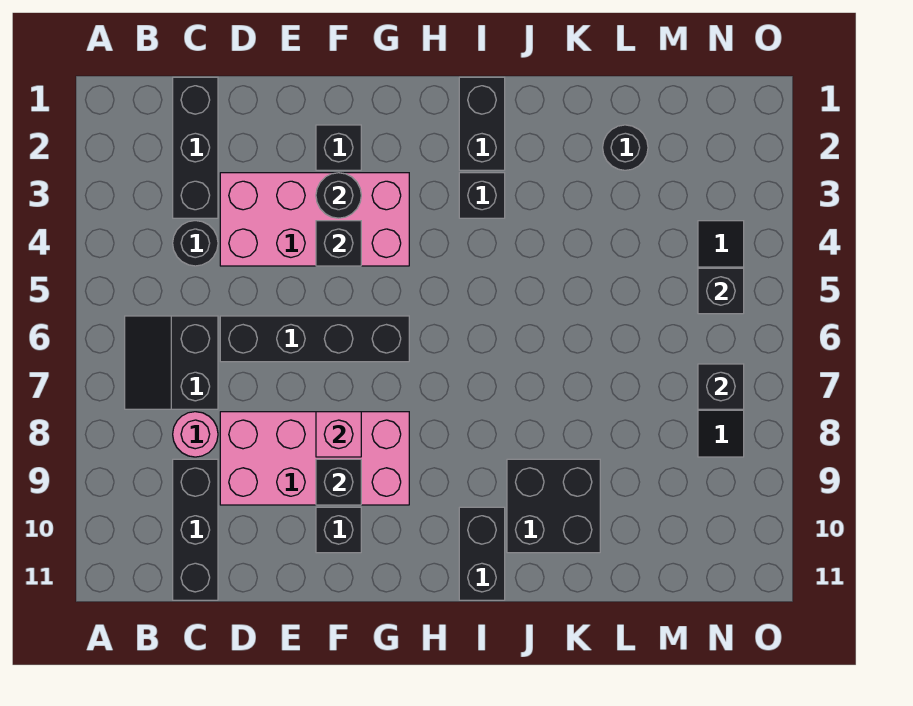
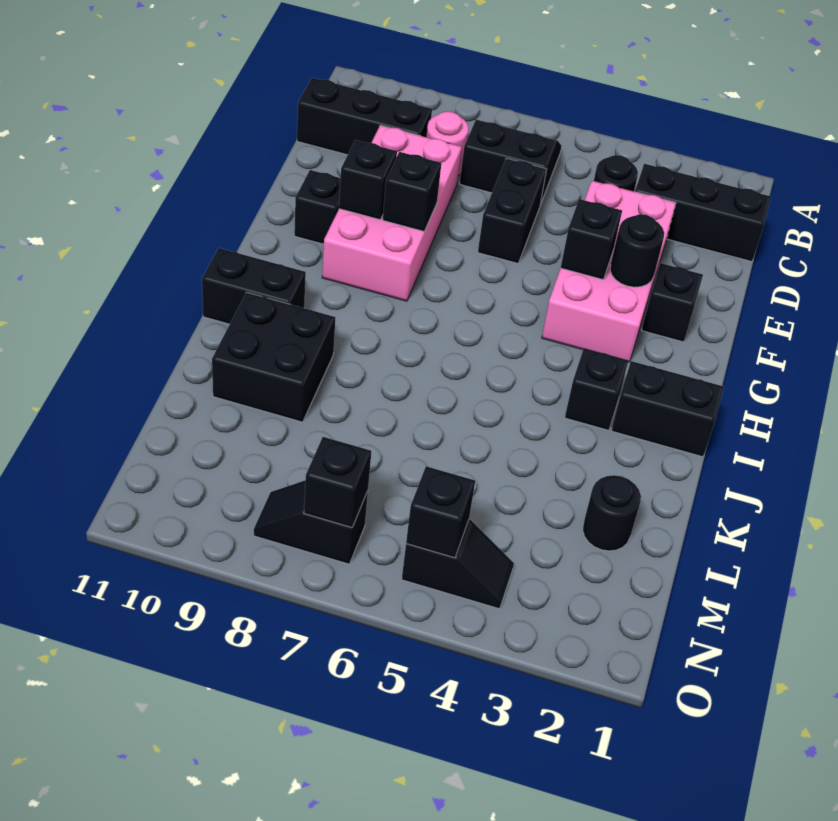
black brick D6:G6 level 1 -> black brick D6:E6 level 1
pink brick F8 level 2 -> black brick F8 level 2

